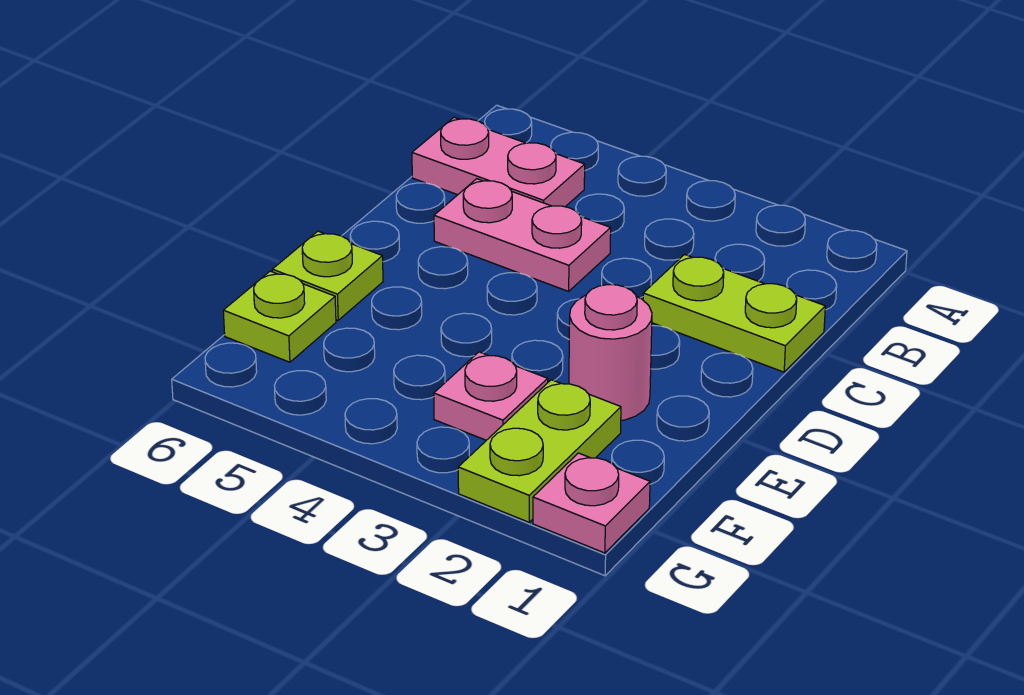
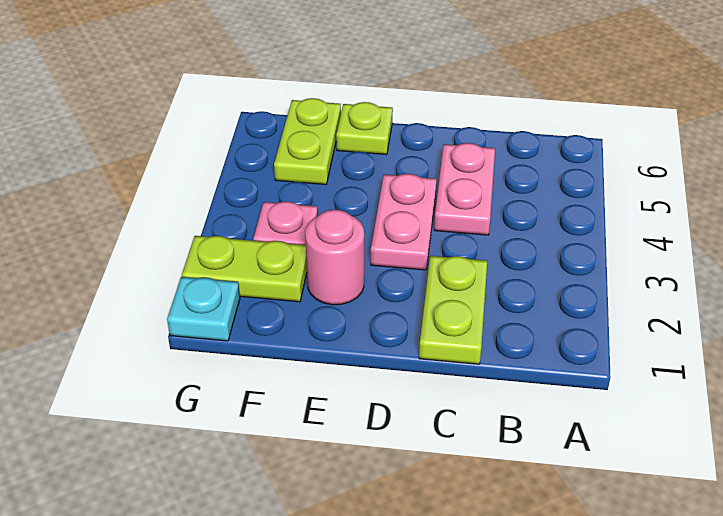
pink plate B5:B6 level 1 -> pink plate D3:D4 level 1
lime plate F6 level 1 -> lime plate F5:F6 level 1
pink plate G1 level 1 -> cyan plate G1 level 1

